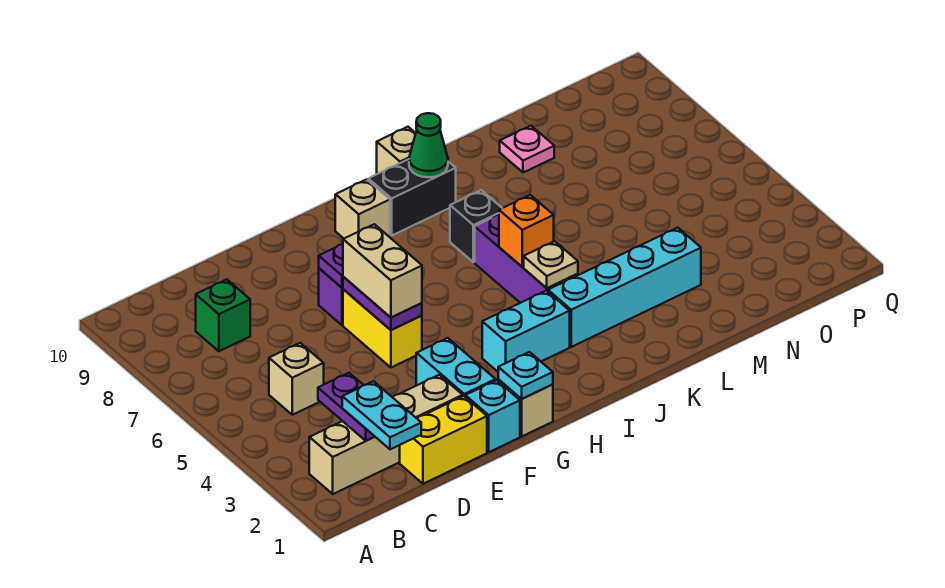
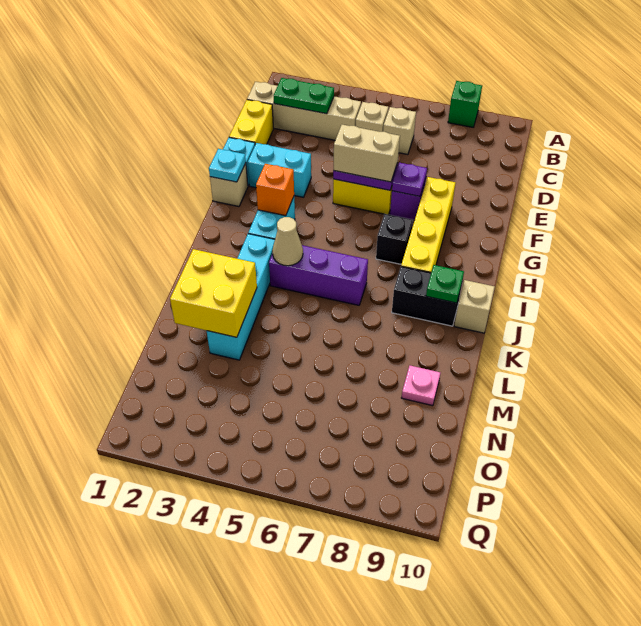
tan brick B2:E2 level 1 -> tan brick C1:C4 level 1
cyan plate C1:C2 level 3 -> none
purple plate C2:C3 level 2 -> green plate C2:C3 level 2
green brick C8 level 1 -> green brick A8 level 1
none -> yellow brick F8:I8 level 1
tan brick H9 level 1 -> tan brick C6 level 1
black brick I9:J9 level 1 -> black brick J8:J9 level 1
tan plate J4 level 2 -> tan cone J4 level 2
orange brick J5 level 2 -> orange brick H3 level 2
black brick J7 level 1 -> black brick H7 level 1
green cone J9 level 2 -> green plate J9 level 2
none -> yellow brick L2:M3 level 2

